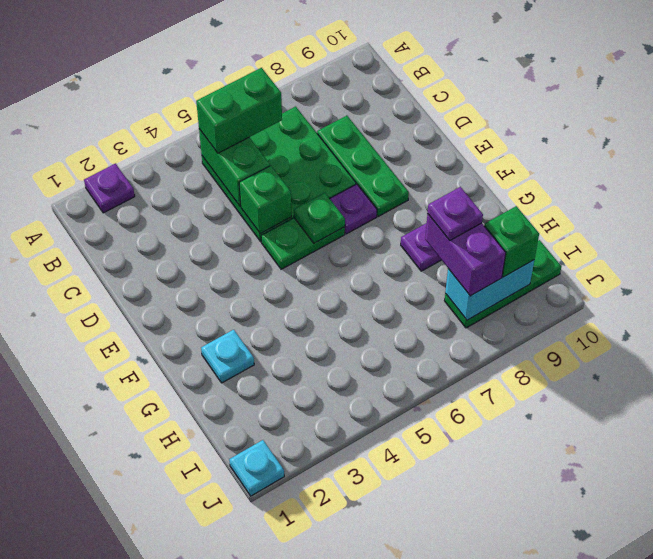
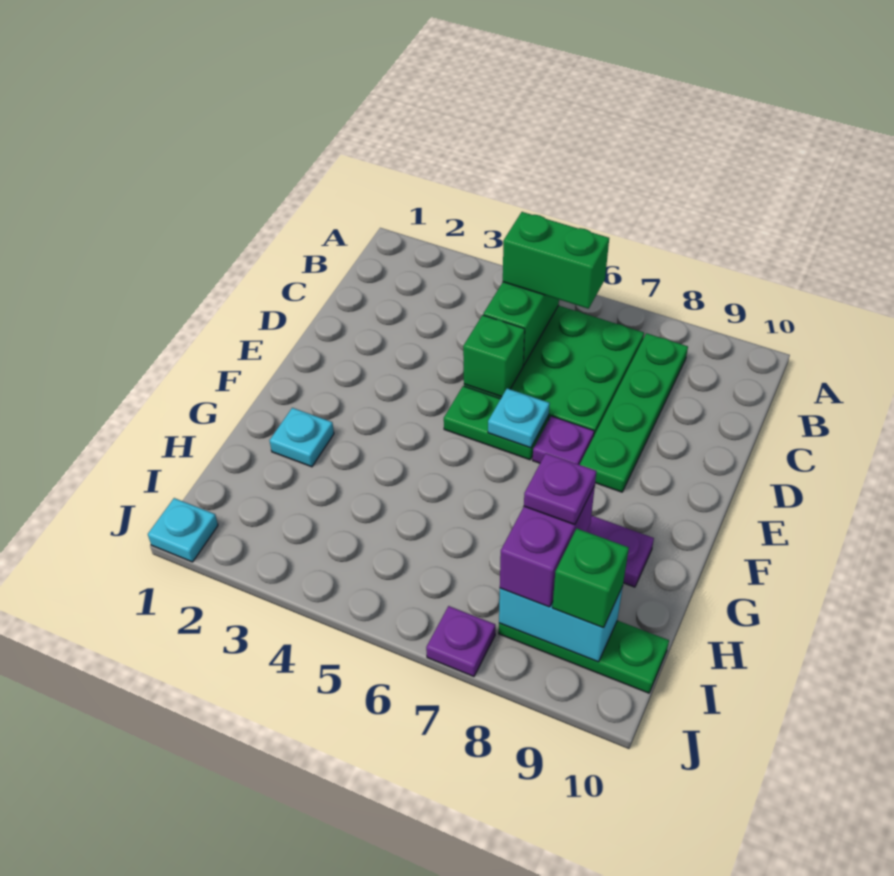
purple plate A2 level 1 -> purple plate J7 level 1
green plate C8:E8 level 1 -> green plate B8:E8 level 1
green plate E6 level 2 -> cyan plate E6 level 2

